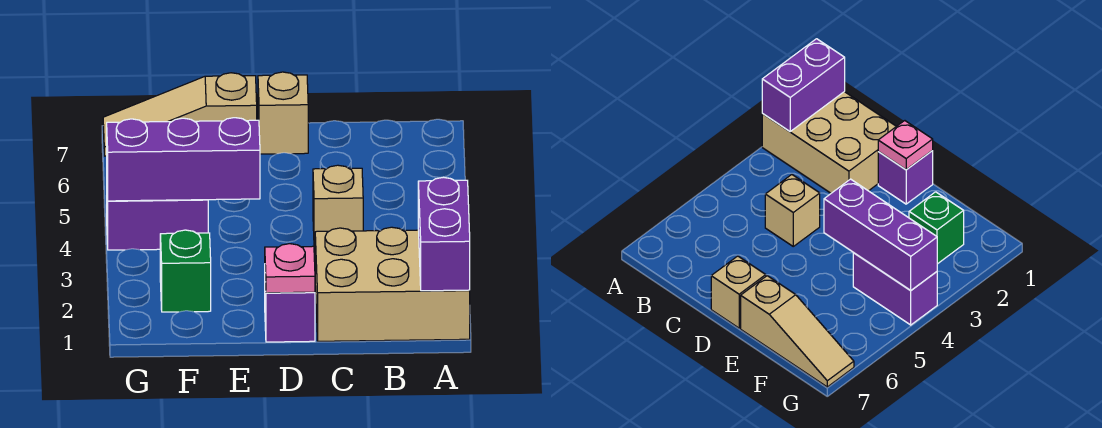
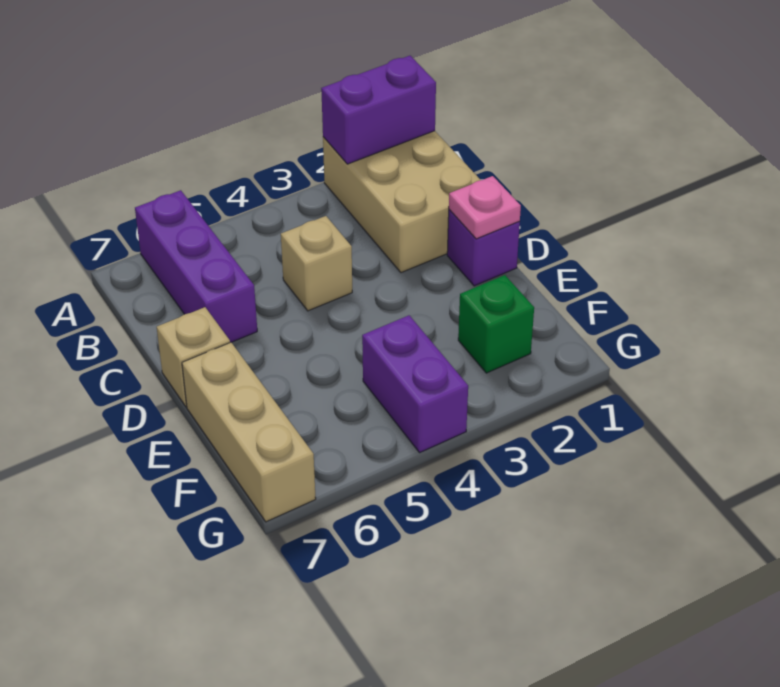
purple brick E4:G4 level 2 -> purple brick A6:C6 level 1
tan slope E7:G7 level 1 top E -> tan brick E7:G7 level 1

